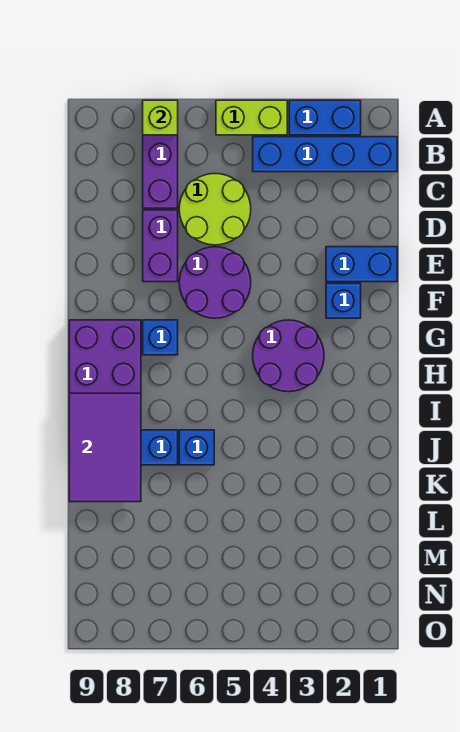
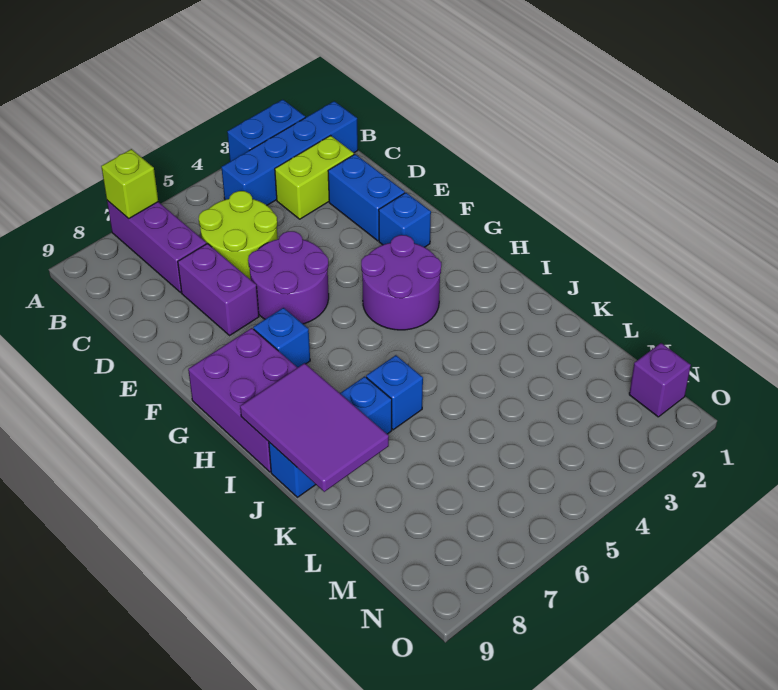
lime brick A4:A5 level 1 -> lime brick C2:C3 level 1
blue brick E1:E2 level 1 -> blue brick D2:E2 level 1
none -> purple brick N1 level 1

